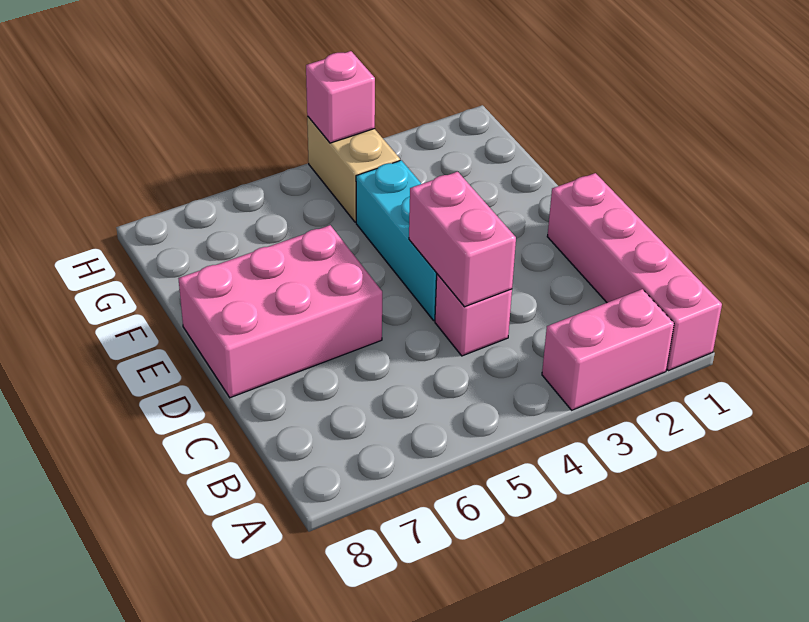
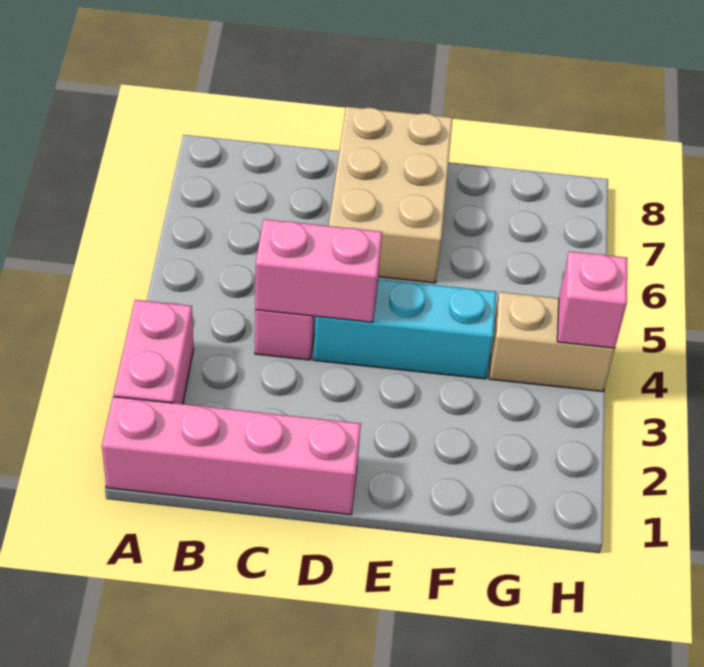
pink brick D6:E8 level 1 -> tan brick D6:E8 level 1

